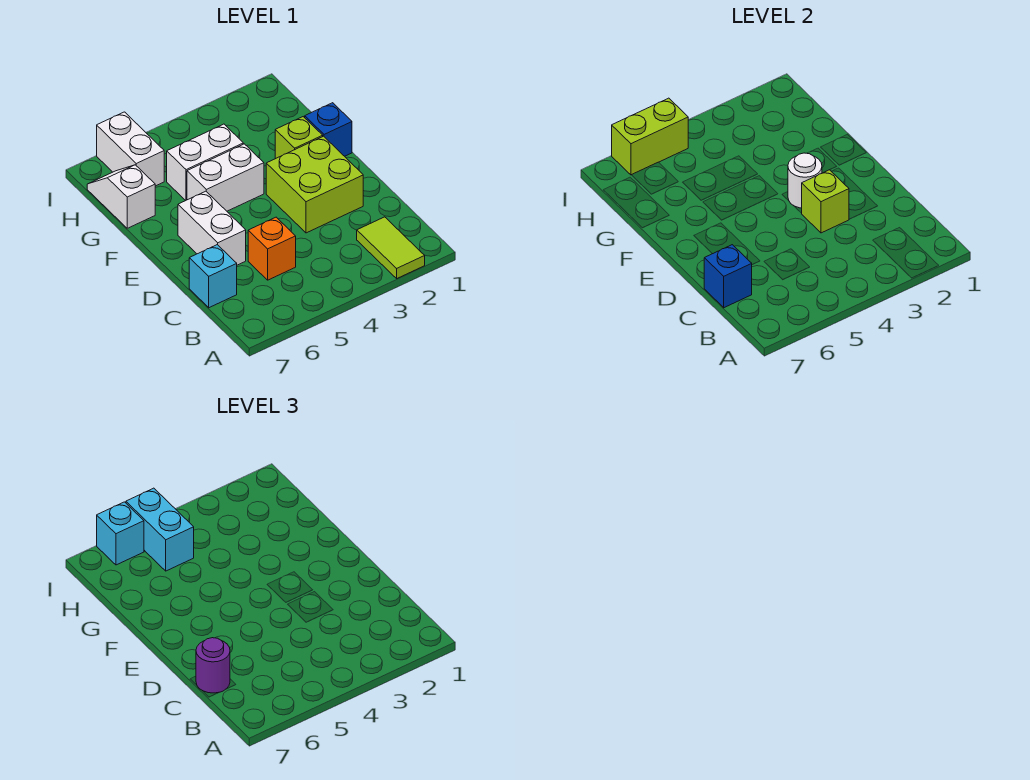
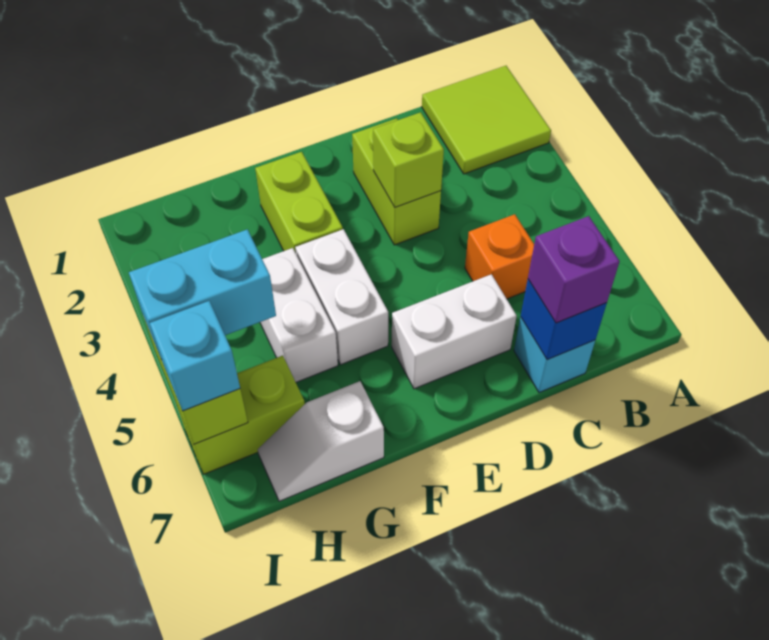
lime tile A2:B2 level 1 -> lime tile A1:B2 level 1
purple round brick C7 level 3 -> purple brick C7 level 3
lime brick D2:E3 level 1 -> lime brick D2:D3 level 1
white round brick E3 level 2 -> none
blue brick F1 level 1 -> none
lime brick F2 level 1 -> lime brick F2:F3 level 1
white brick H6:I6 level 1 -> lime brick H6:I6 level 1

